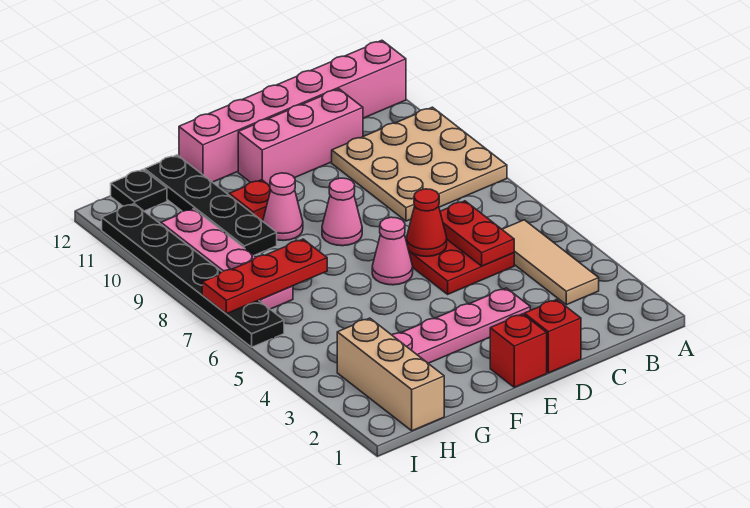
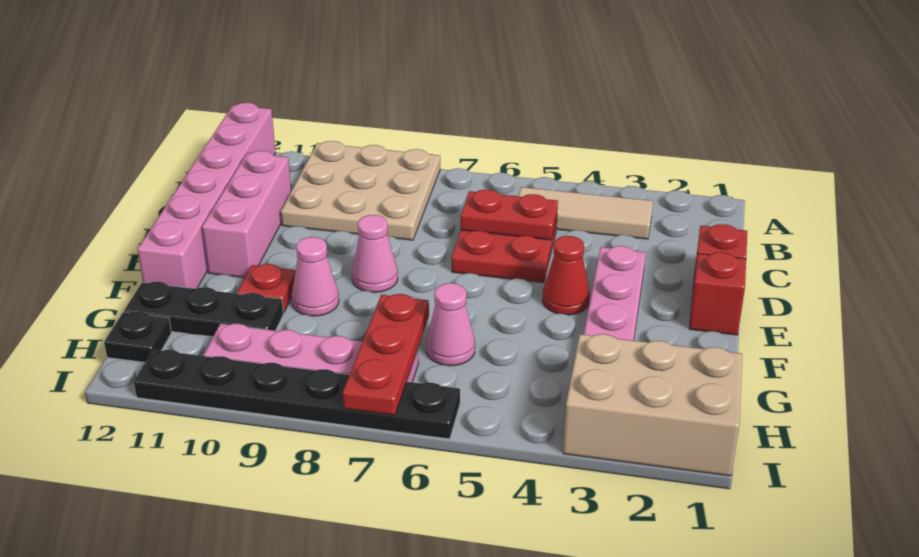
red cone D6 level 2 -> red cone E4 level 1
pink cone E6 level 1 -> pink cone G6 level 1
black plate G9:G12 level 1 -> black plate G10:G12 level 1
tan brick H1:H3 level 1 -> tan brick H1:I3 level 1

